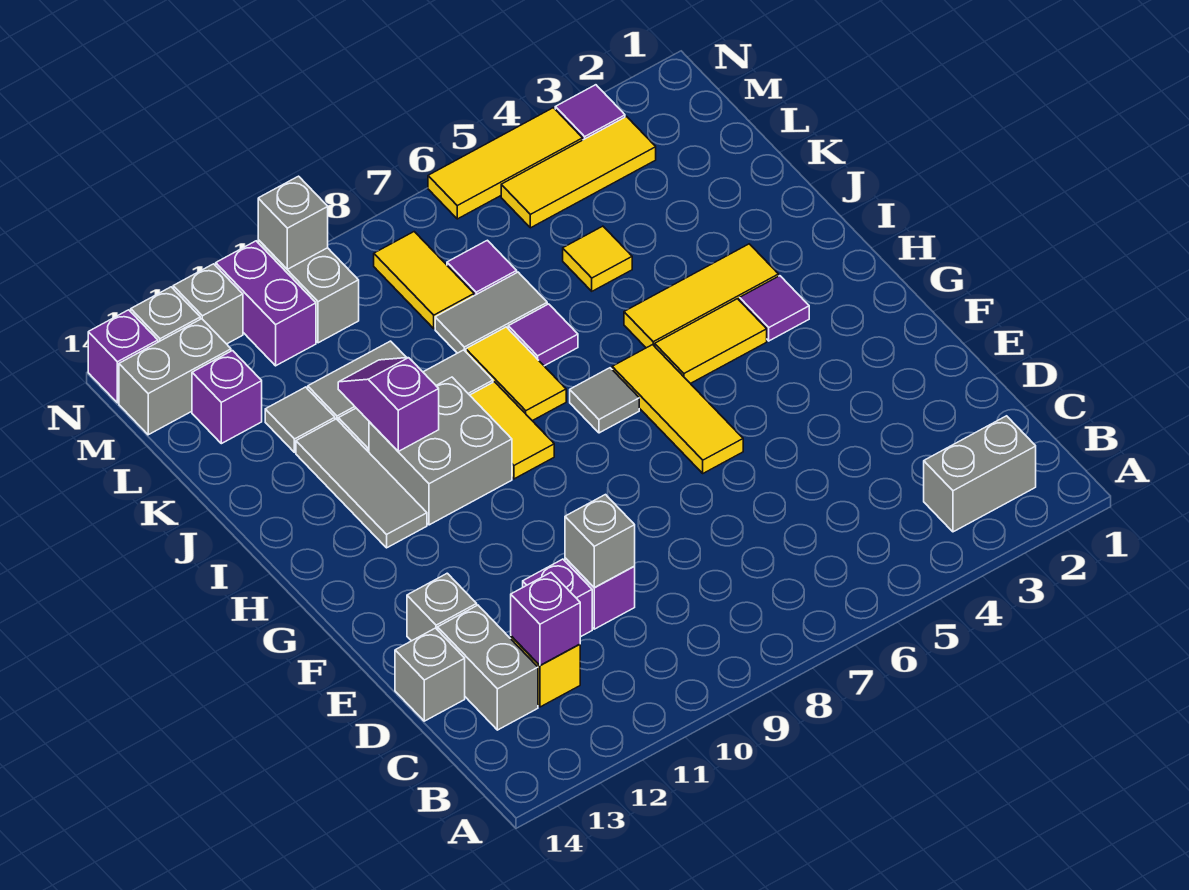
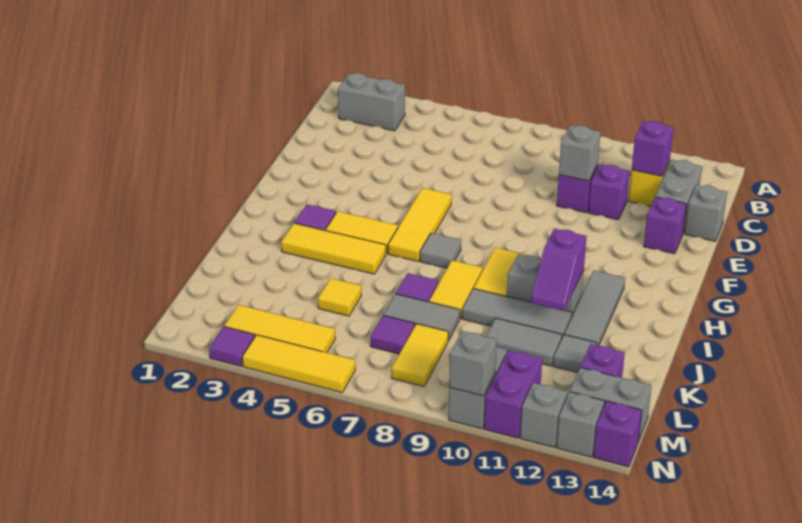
grey brick E13 level 1 -> purple brick E13 level 1
grey brick H10:I11 level 1 -> grey brick I10:I11 level 1

